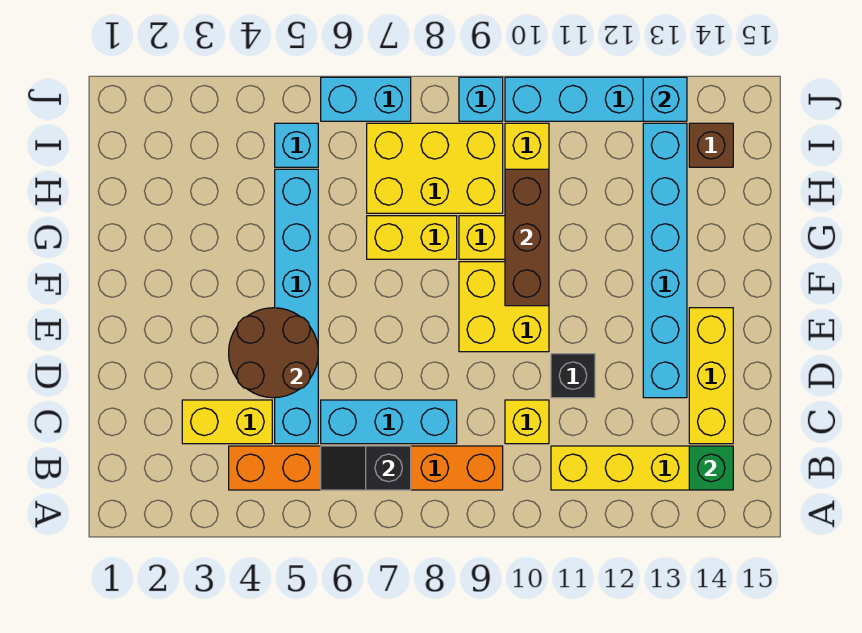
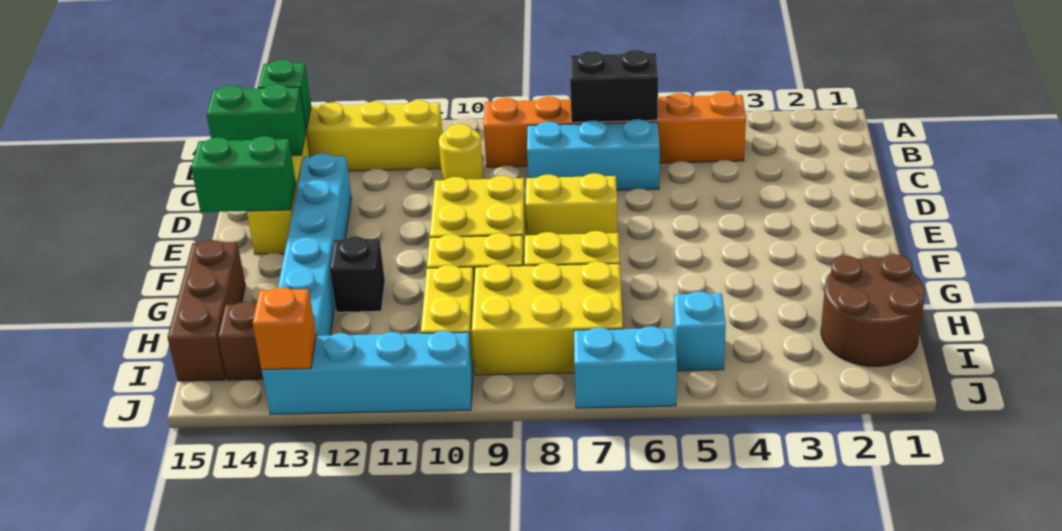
black slope B6:B7 level 2 top 7 -> black brick B6:B7 level 2
yellow brick C3:C4 level 1 -> yellow brick E7:E8 level 1
cyan brick C5:H5 level 1 -> none
yellow brick C10 level 1 -> yellow round brick C10 level 1
none -> green brick C14:C15 level 2
brown round brick D4:E5 level 2 -> brown round brick H1:I2 level 1
black brick D11 level 1 -> black brick G12 level 1
none -> green brick E14:E15 level 2
brown brick F10:H10 level 2 -> brown brick G15:I15 level 1
cyan brick J9 level 1 -> none
cyan brick J13 level 2 -> orange brick J13 level 2

